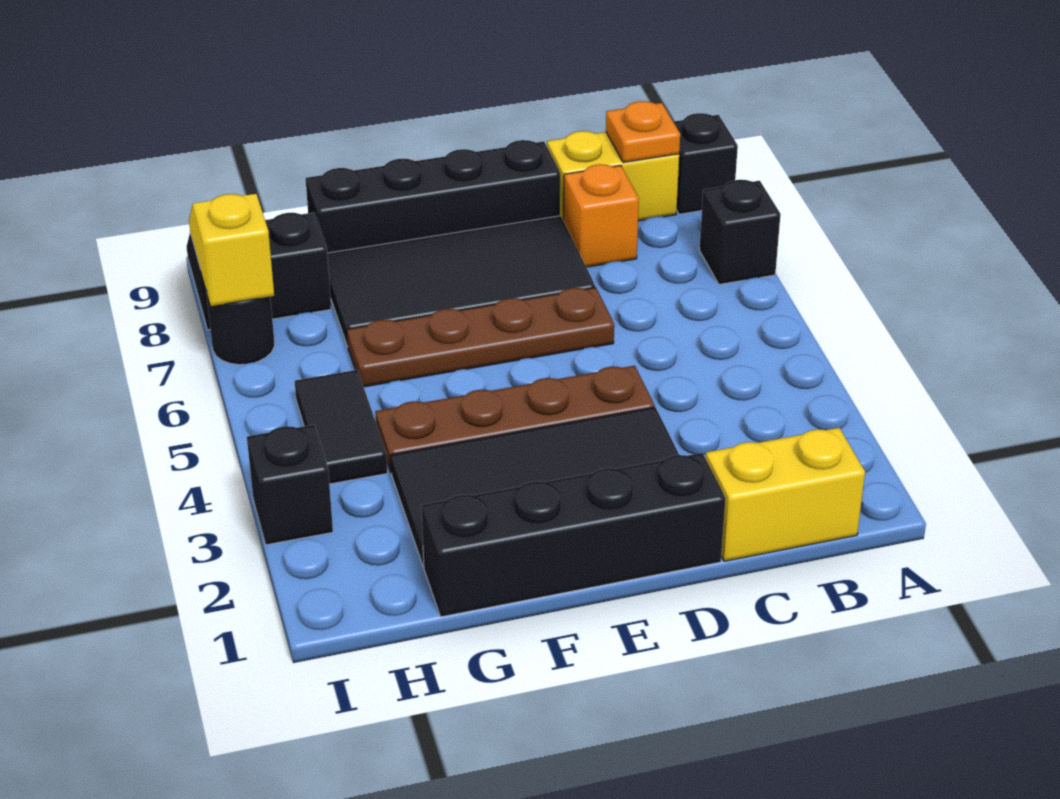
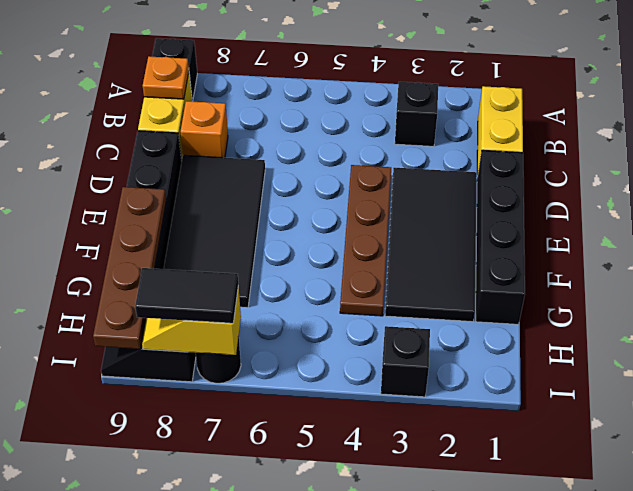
black brick A7 level 1 -> black brick B3 level 1
brown plate D6:G6 level 1 -> brown plate F9:I9 level 2
black tile H4:H5 level 1 -> black tile I7:I8 level 3

